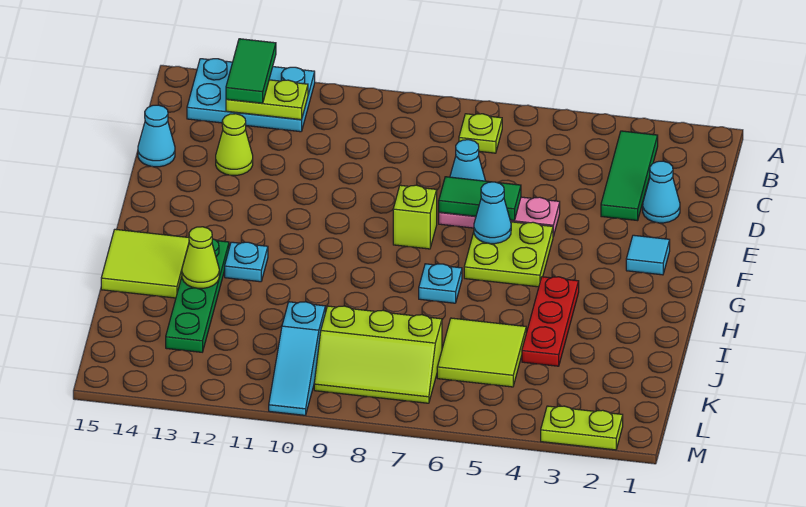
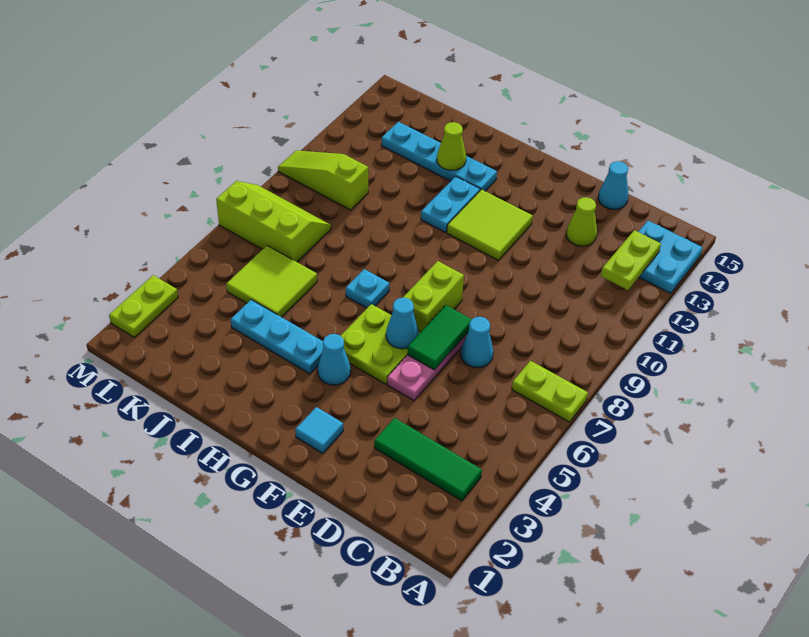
cyan plate A12:B14 level 1 -> cyan plate A13:B14 level 1
green tile A13:B13 level 3 -> none
lime plate B7 level 1 -> lime plate A7:B7 level 1
cyan cone D2 level 1 -> cyan cone G4 level 1
lime brick F8 level 1 -> lime brick F7:F8 level 1
red plate H4:J4 level 1 -> cyan plate H4:J4 level 1
cyan plate H12 level 1 -> cyan plate H11:H12 level 1
green plate H13:K13 level 1 -> cyan plate H13:K13 level 1
lime tile H14:I15 level 1 -> lime tile F11:G12 level 1
lime slope K7:L9 level 1 top K -> lime slope K7:M8 level 1 top 7
cyan slope K10:M10 level 1 top K -> lime slope K10:M10 level 1 top K

